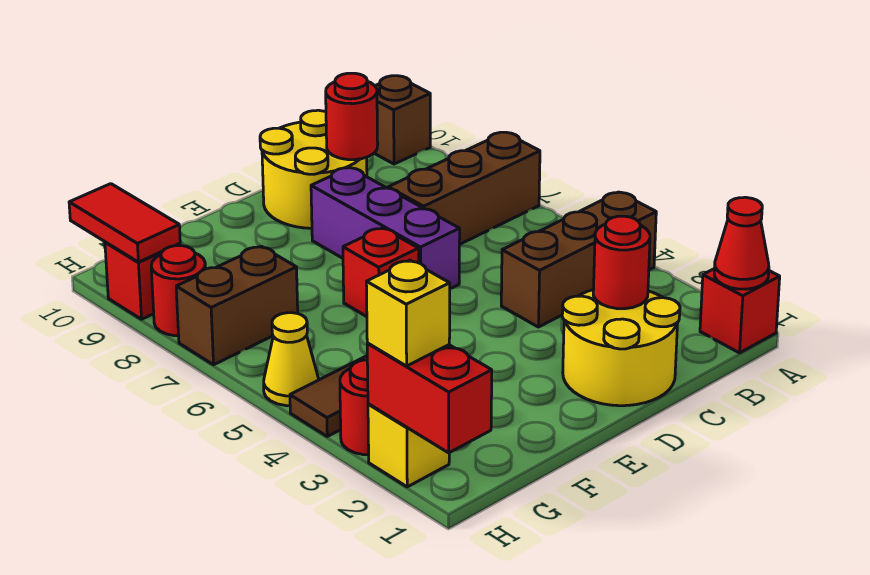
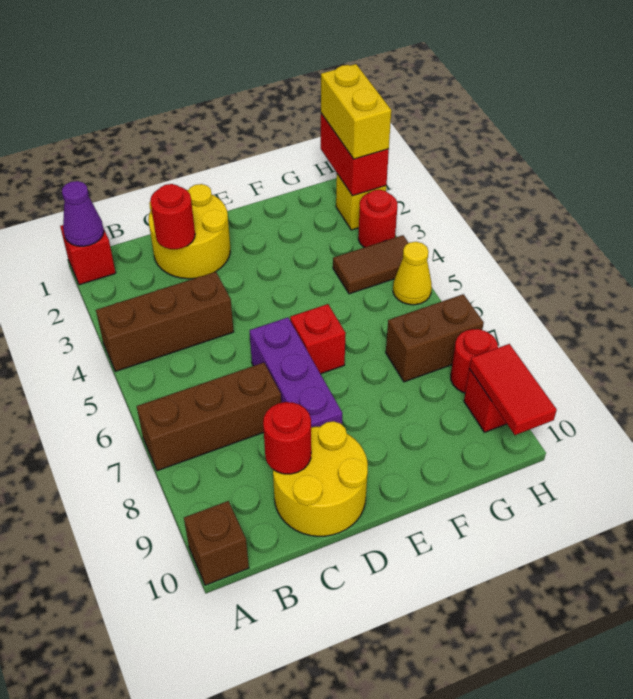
red cone A1 level 2 -> purple cone A1 level 2
yellow brick H2 level 3 -> yellow brick H1:H2 level 3

